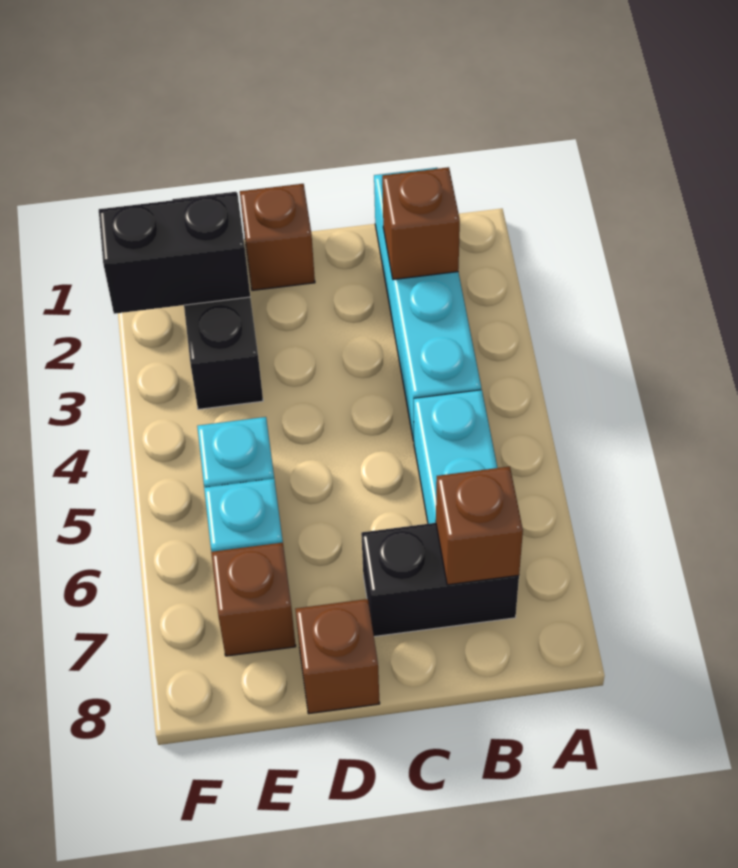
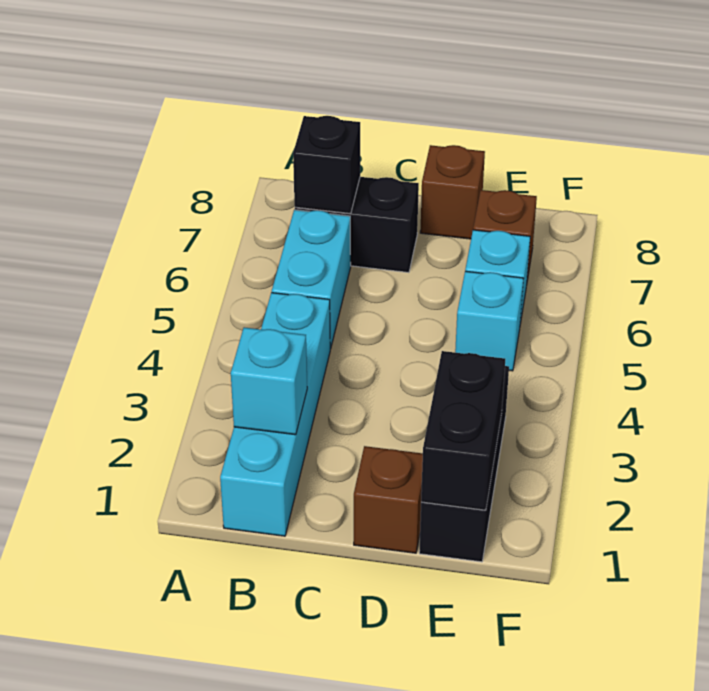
brown brick B2 level 2 -> cyan brick B2 level 2
brown brick B7 level 2 -> black brick B7 level 2
black brick E2:F2 level 2 -> black brick E1:E2 level 2

